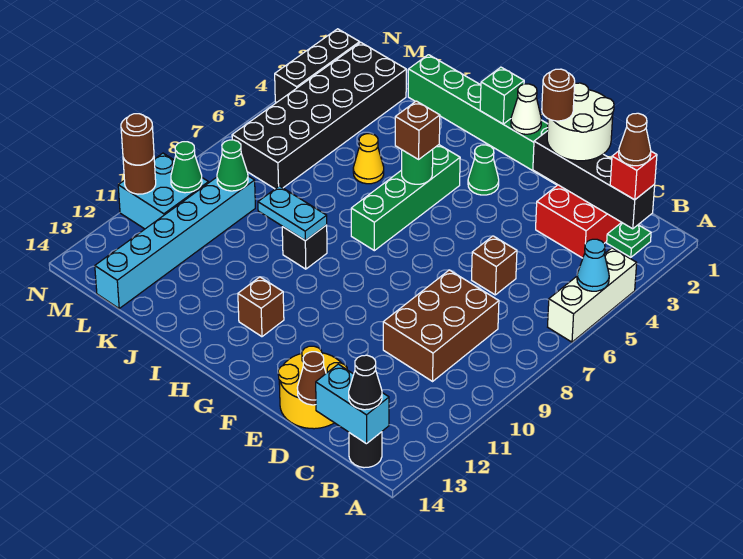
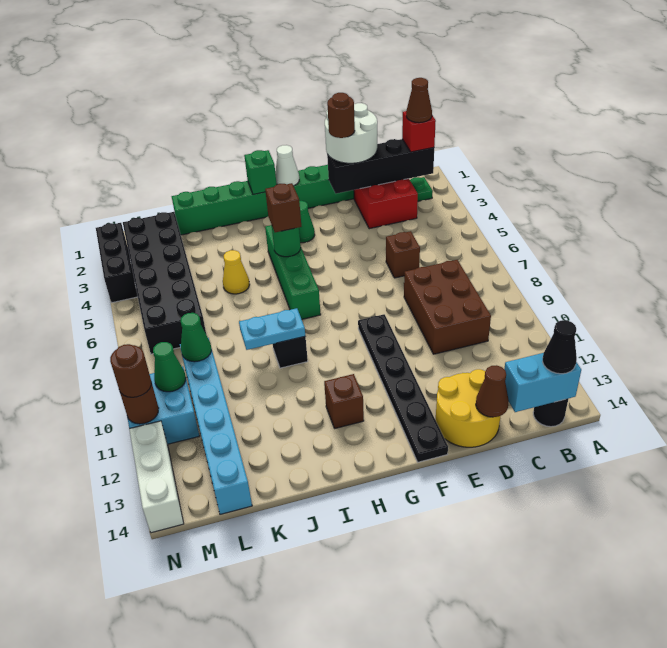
white brick A4:A6 level 1 -> white brick N12:N14 level 1
cyan cone A5 level 2 -> none
none -> black plate F9:F14 level 1

